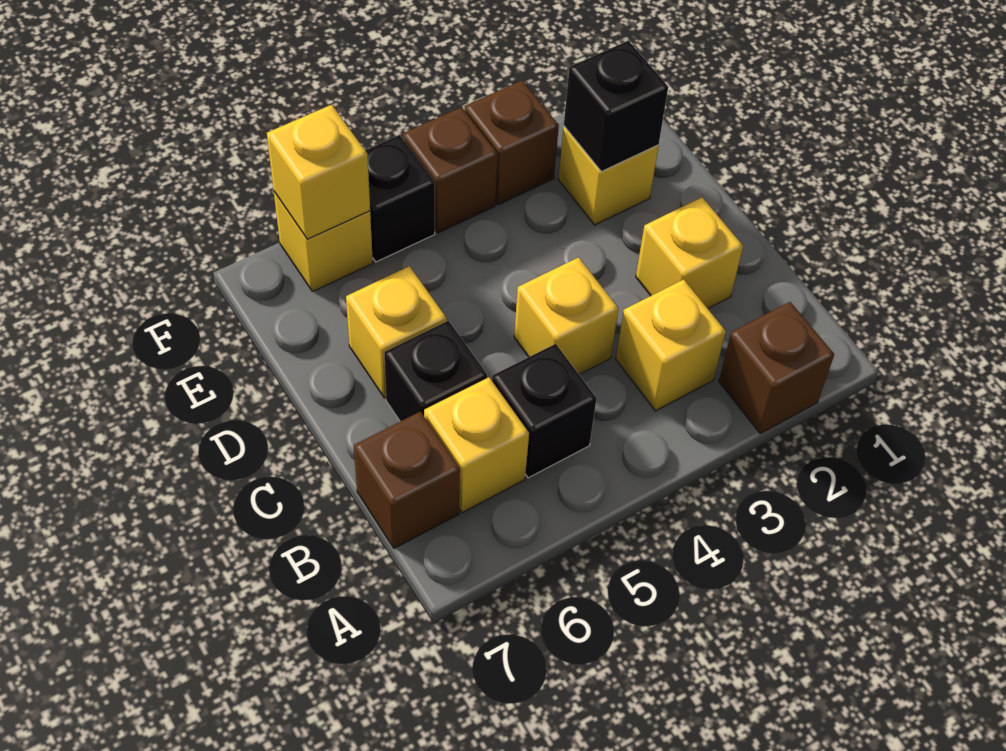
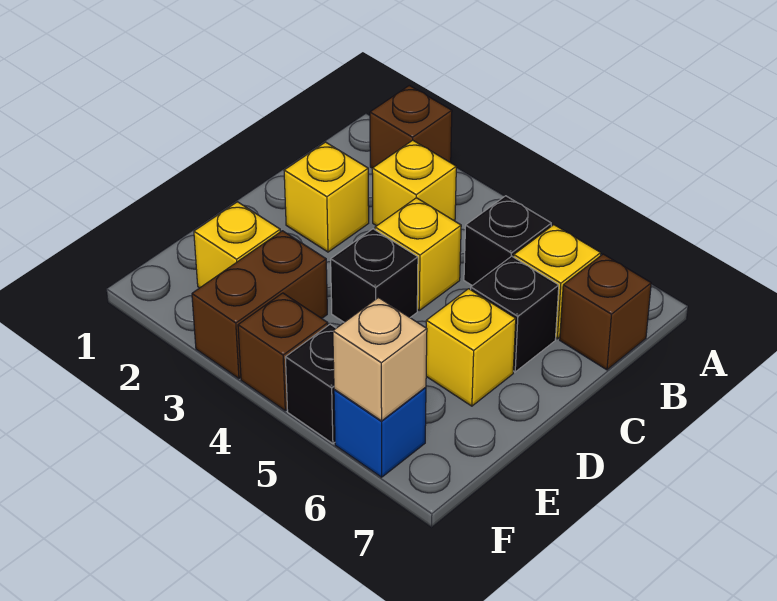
black brick E2 level 2 -> black brick D4 level 1
brown brick F3 level 1 -> brown brick E3:F3 level 1
yellow brick F6 level 1 -> blue brick F6 level 1
yellow brick F6 level 2 -> tan brick F6 level 2

